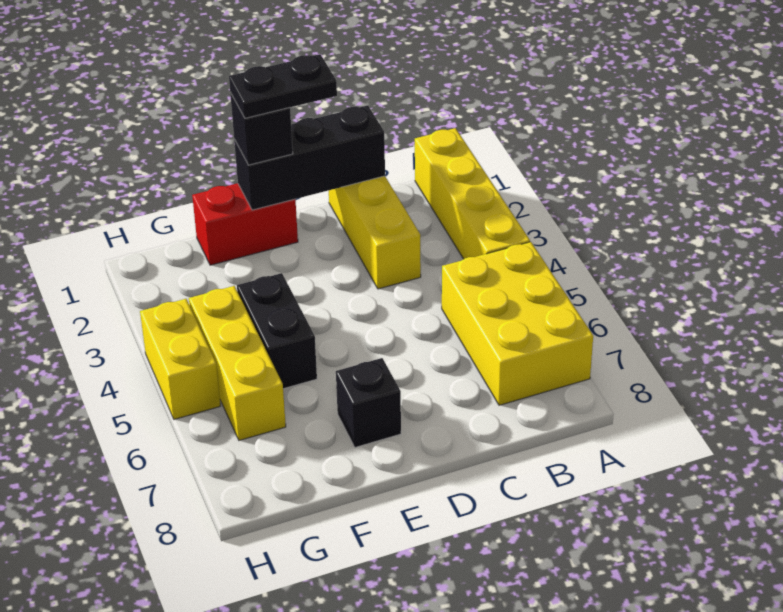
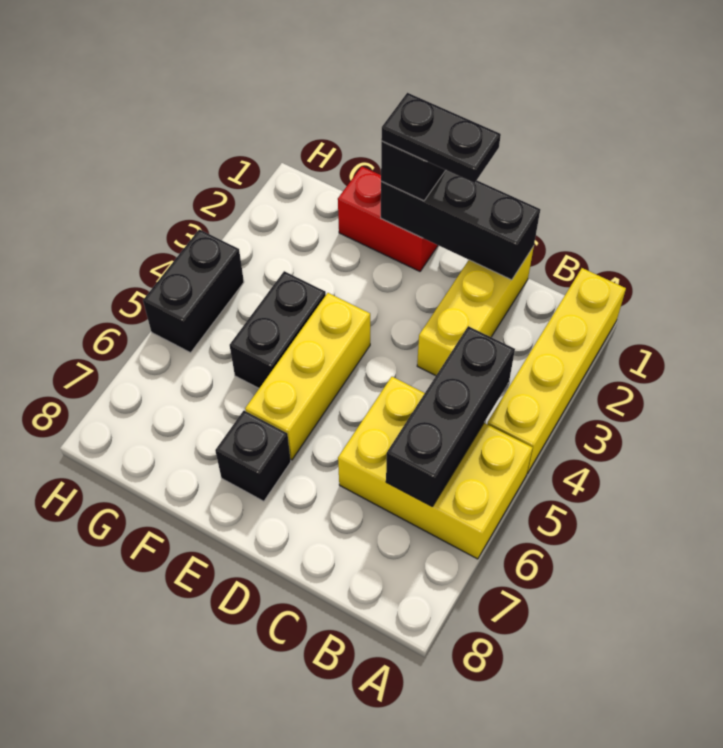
yellow brick A5:B7 level 1 -> yellow brick A5:C6 level 1
none -> black brick B4:B6 level 2
yellow brick G4:G6 level 1 -> yellow brick E4:E6 level 1
yellow brick H4:H5 level 1 -> black brick H4:H5 level 1

